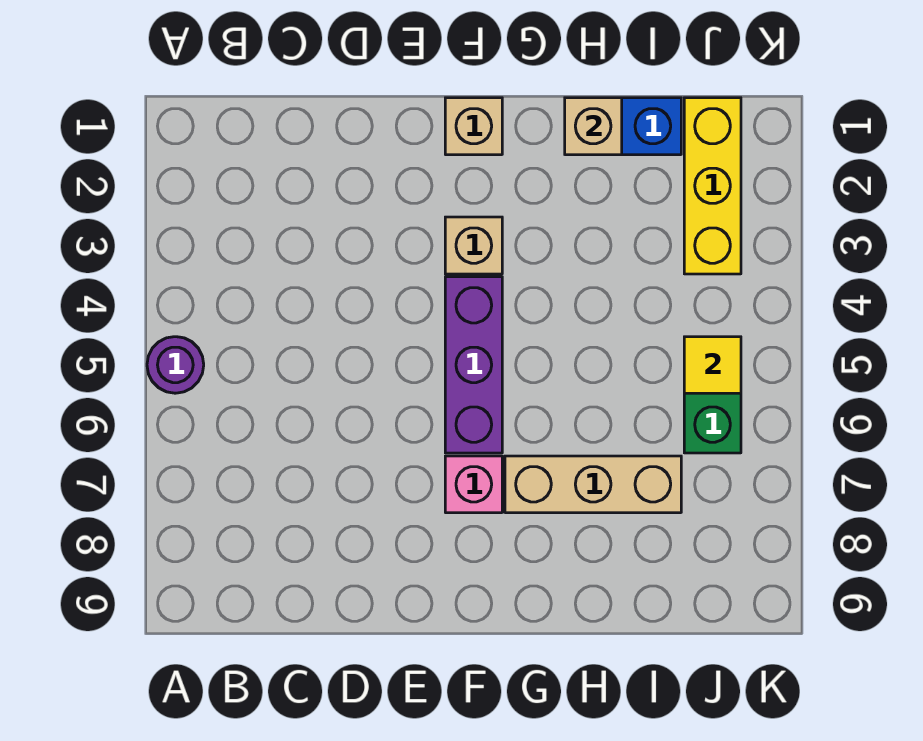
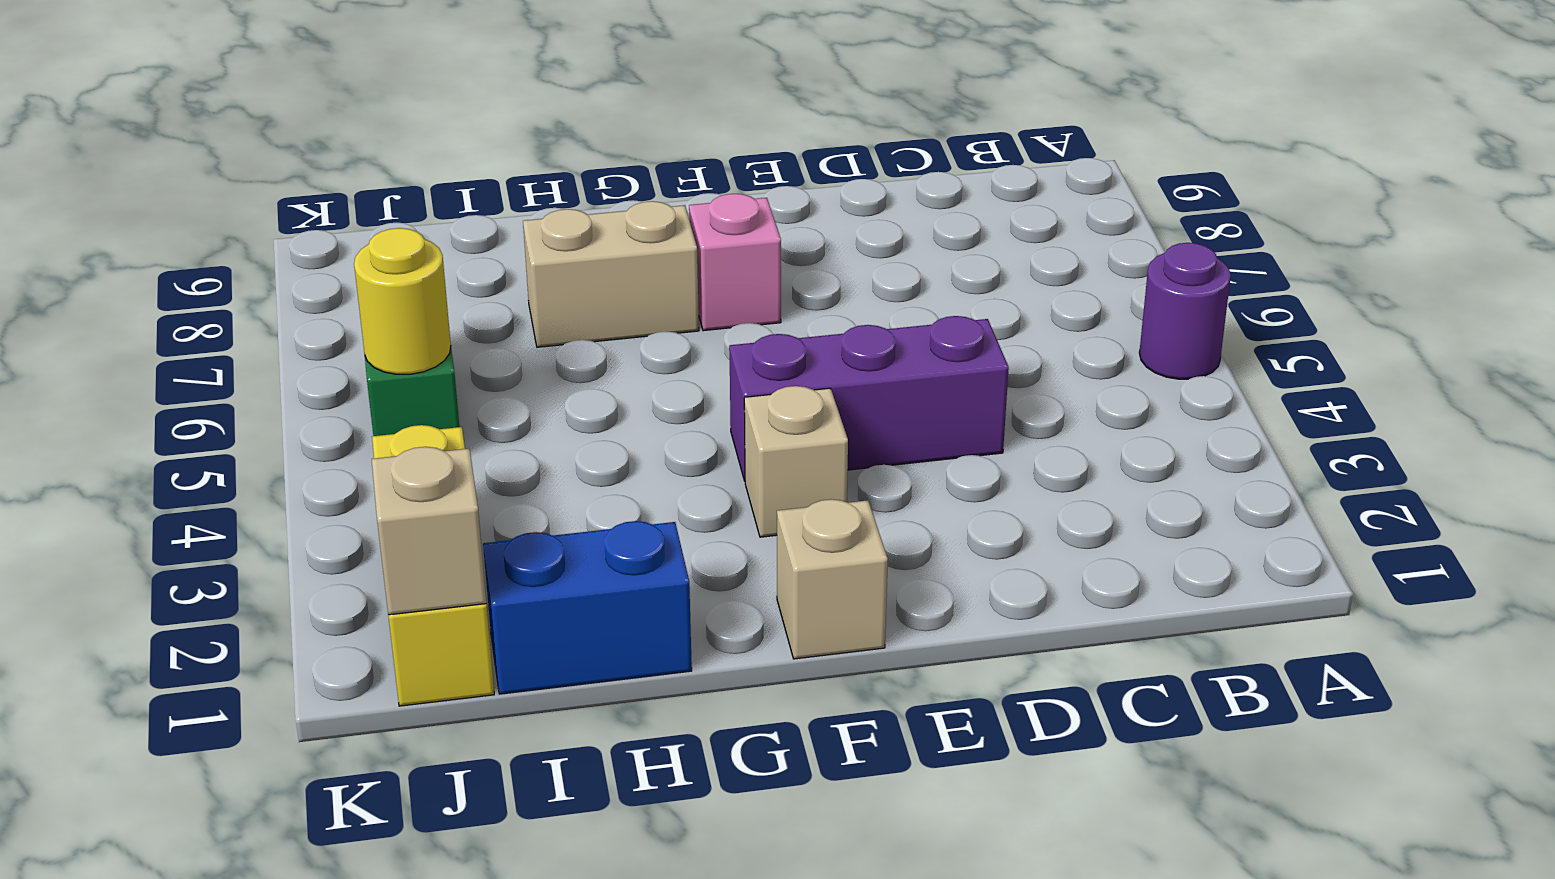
purple brick F4:F6 level 1 -> purple brick D4:F4 level 1
tan brick G7:I7 level 1 -> tan brick G7:H7 level 1
tan brick H1 level 2 -> tan brick J1 level 2
yellow tile J5 level 2 -> yellow round brick J5 level 2

